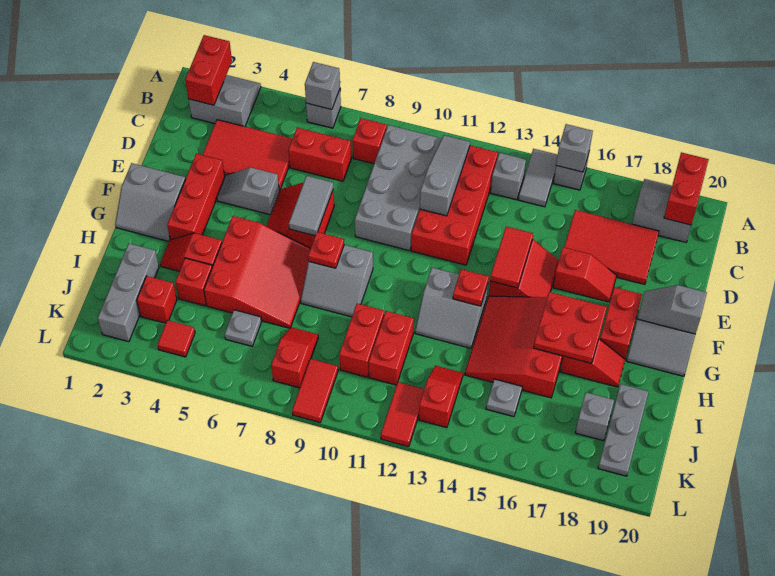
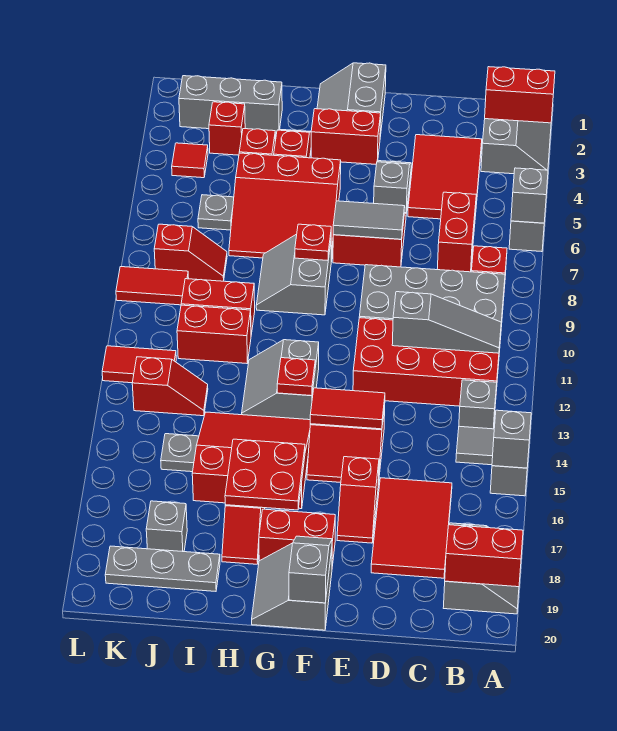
red brick E3:G3 level 1 -> red brick F3:G3 level 1

